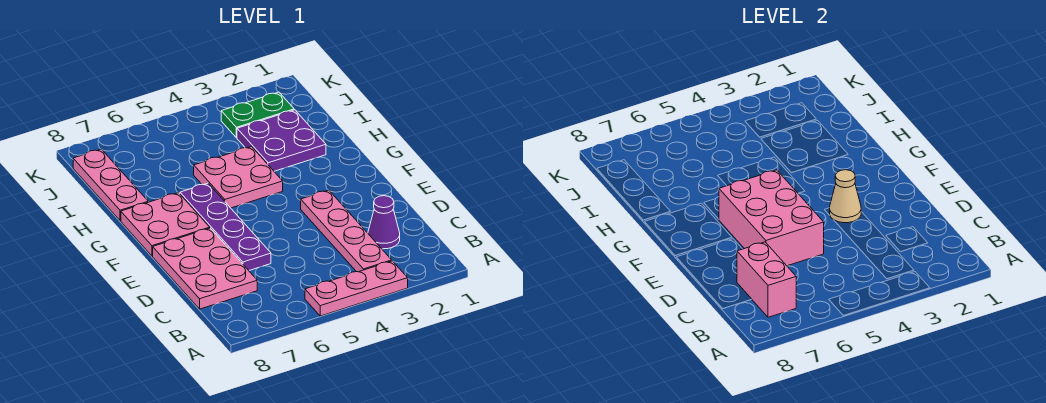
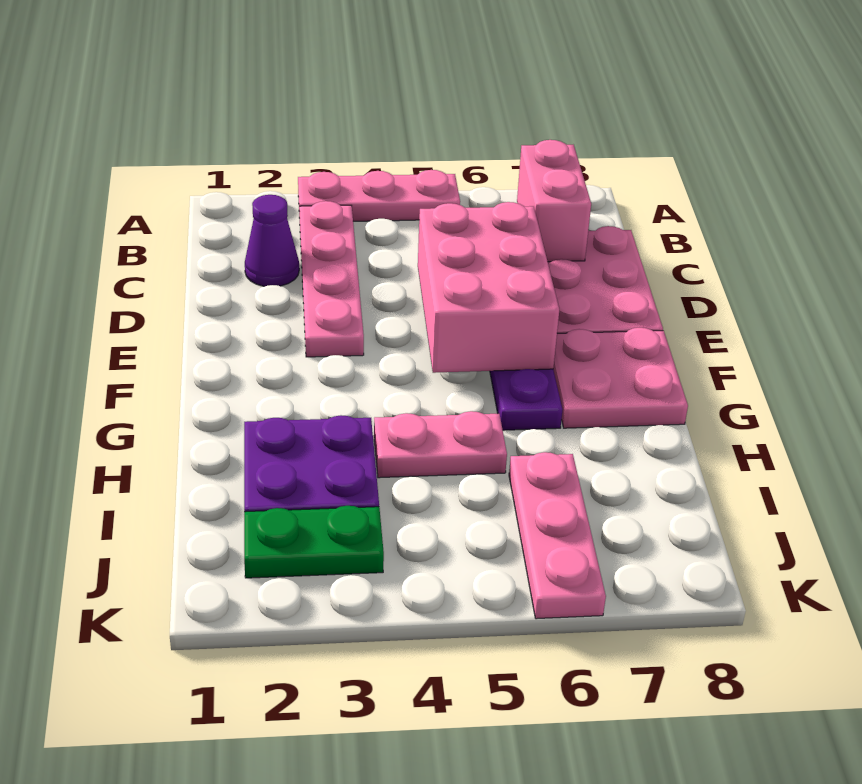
tan cone E3 level 2 -> none
pink plate G4:H5 level 1 -> pink plate H4:H5 level 1
pink plate H8:J8 level 1 -> pink plate I6:K6 level 1

